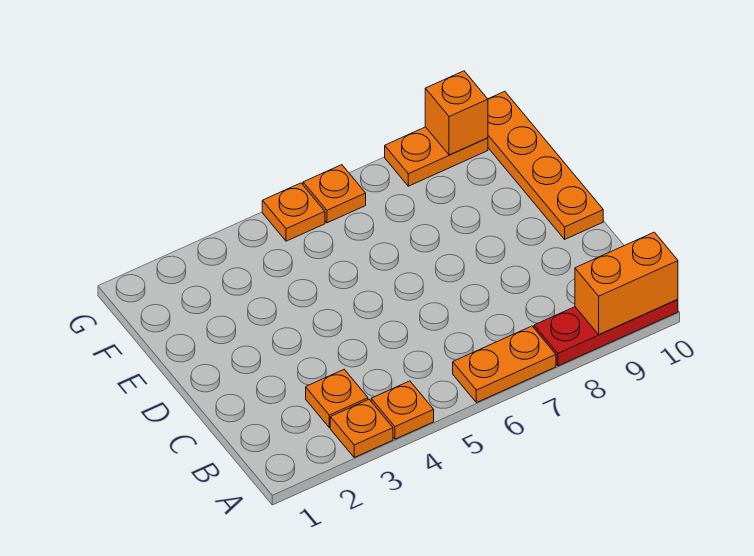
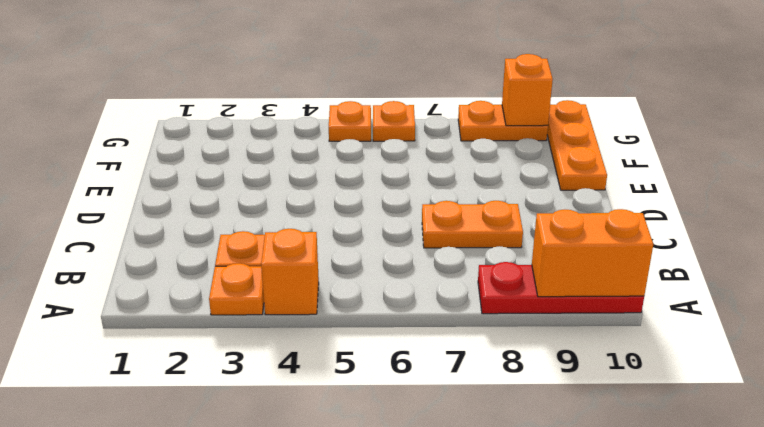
orange plate A4 level 1 -> orange brick A4 level 1
orange plate A6:A7 level 1 -> orange plate C7:C8 level 1
orange plate D10:G10 level 1 -> orange plate E10:G10 level 1

